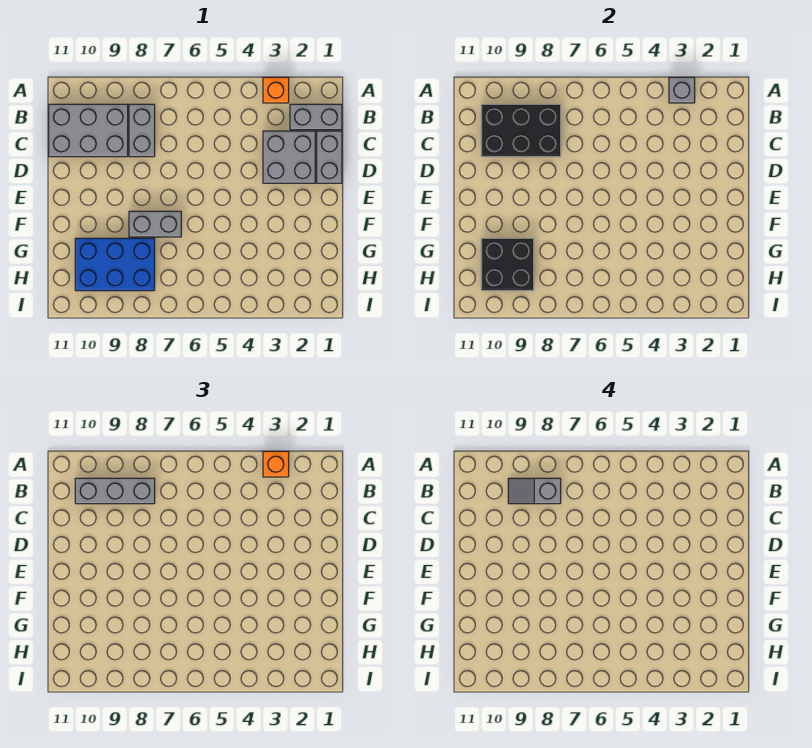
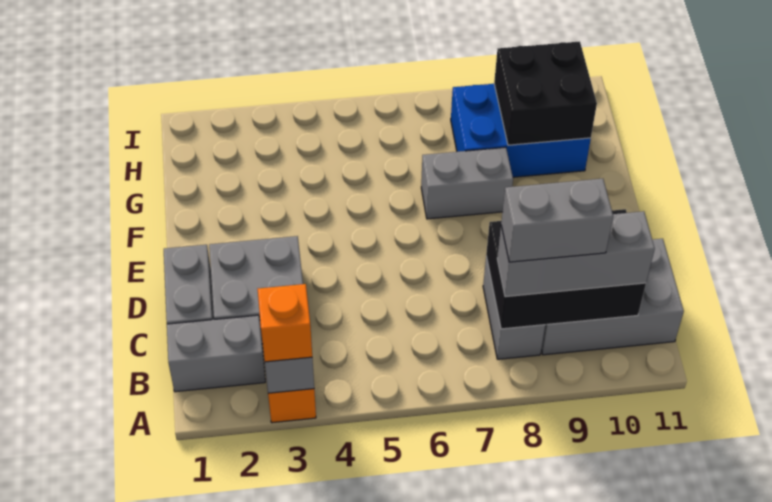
grey slope B8:B9 level 4 top 8 -> grey brick B8:B9 level 4

